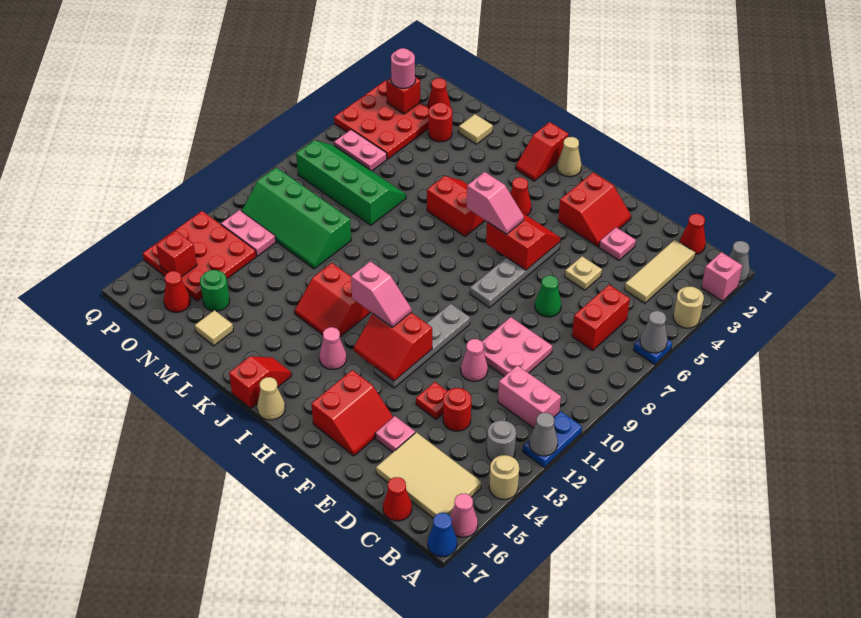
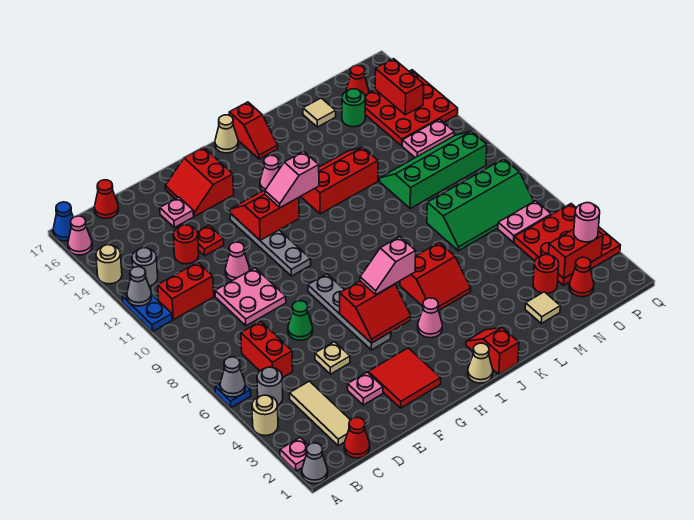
pink brick A2 level 1 -> pink plate A2 level 1
none -> grey round brick B5 level 1
pink brick B11:C11 level 1 -> red brick B11:C11 level 1
tan tile B15:D16 level 1 -> none
red slope F2:G3 level 1 top G -> red tile F2:G3 level 1
red cone I4 level 1 -> pink cone I4 level 1
red slope J12:K13 level 1 top 12 -> red slope J12:L13 level 1 top 12
red brick P3 level 2 -> red brick O3:P3 level 2
red brick P15 level 2 -> red brick P14:P15 level 2

